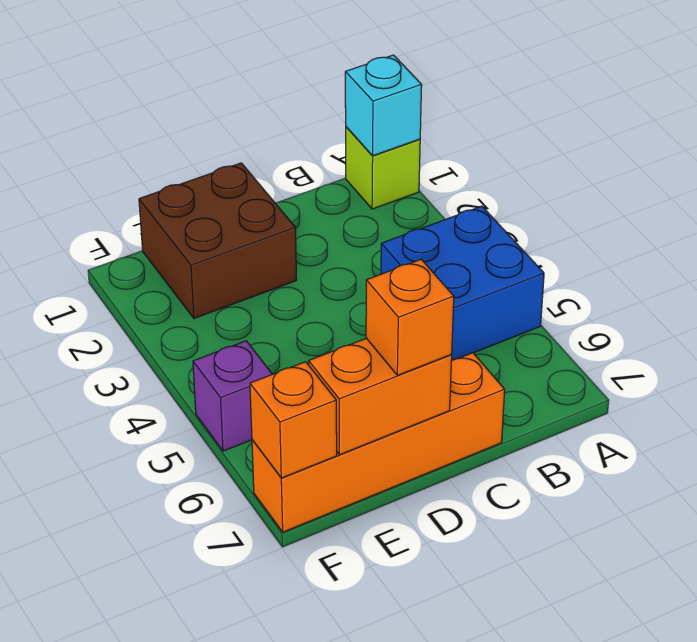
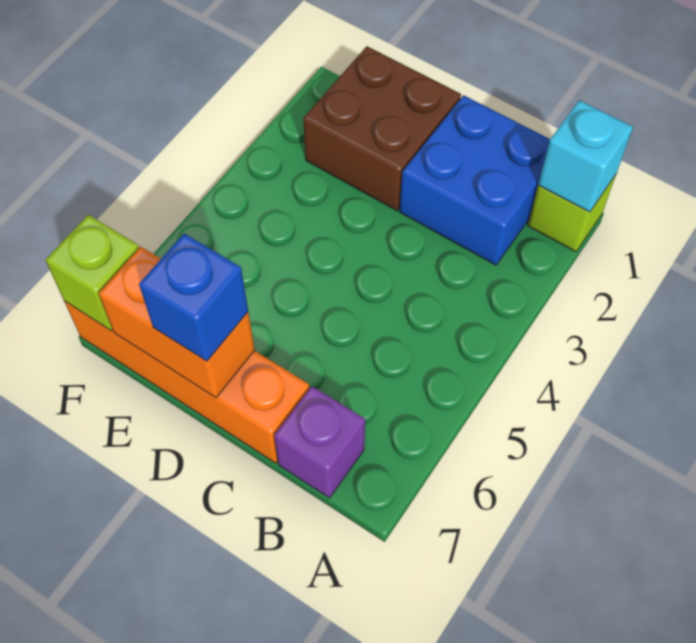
blue brick A4:B5 level 1 -> blue brick B1:C2 level 1
orange brick D7 level 3 -> blue brick D7 level 3
purple brick F5 level 1 -> purple brick B7 level 1
orange brick F7 level 2 -> lime brick F7 level 2

